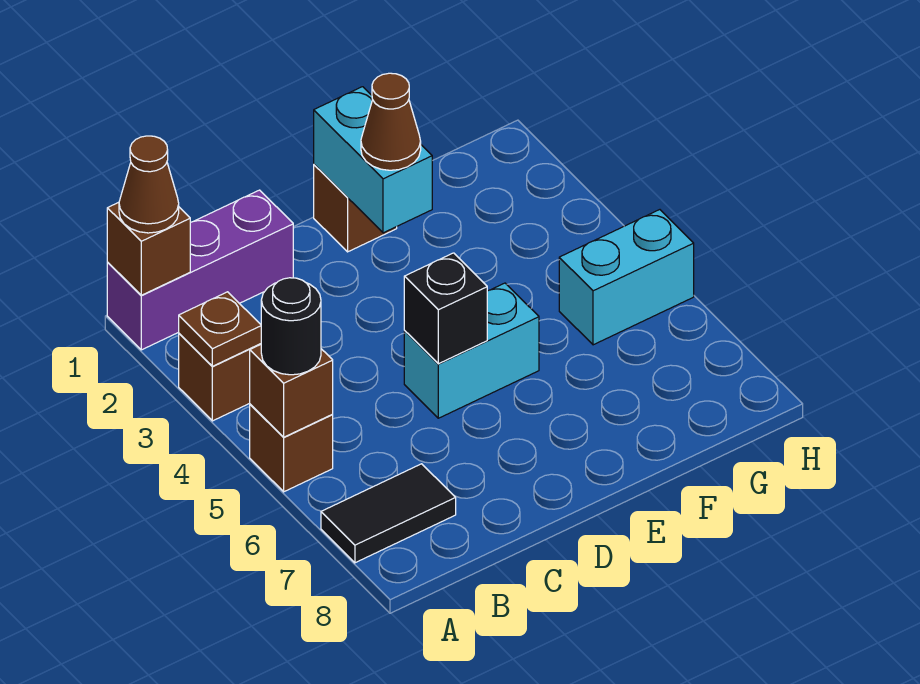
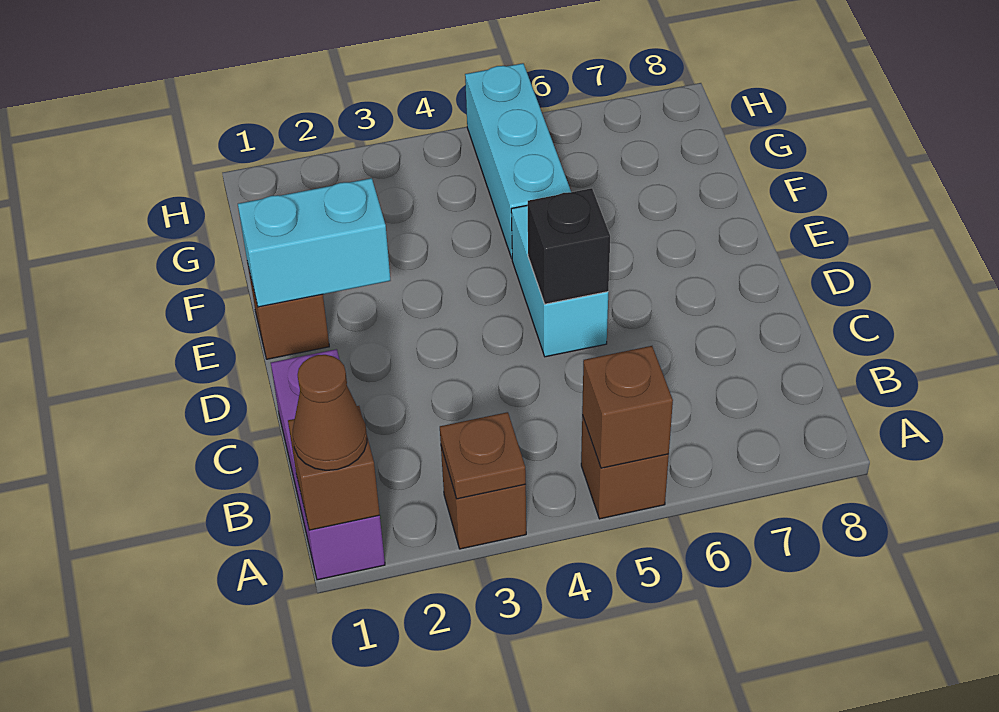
black round brick A5 level 3 -> none
black tile A7:B7 level 1 -> none
brown cone E2 level 3 -> none
cyan brick G5:H5 level 1 -> cyan brick F5:H5 level 1

